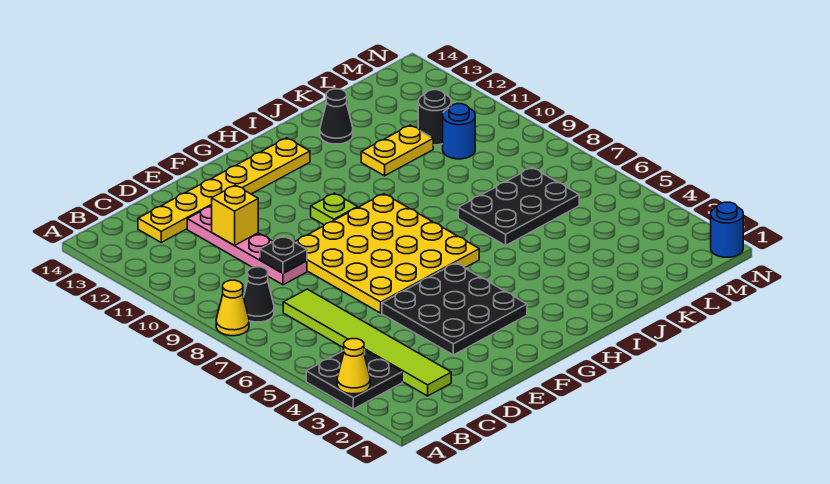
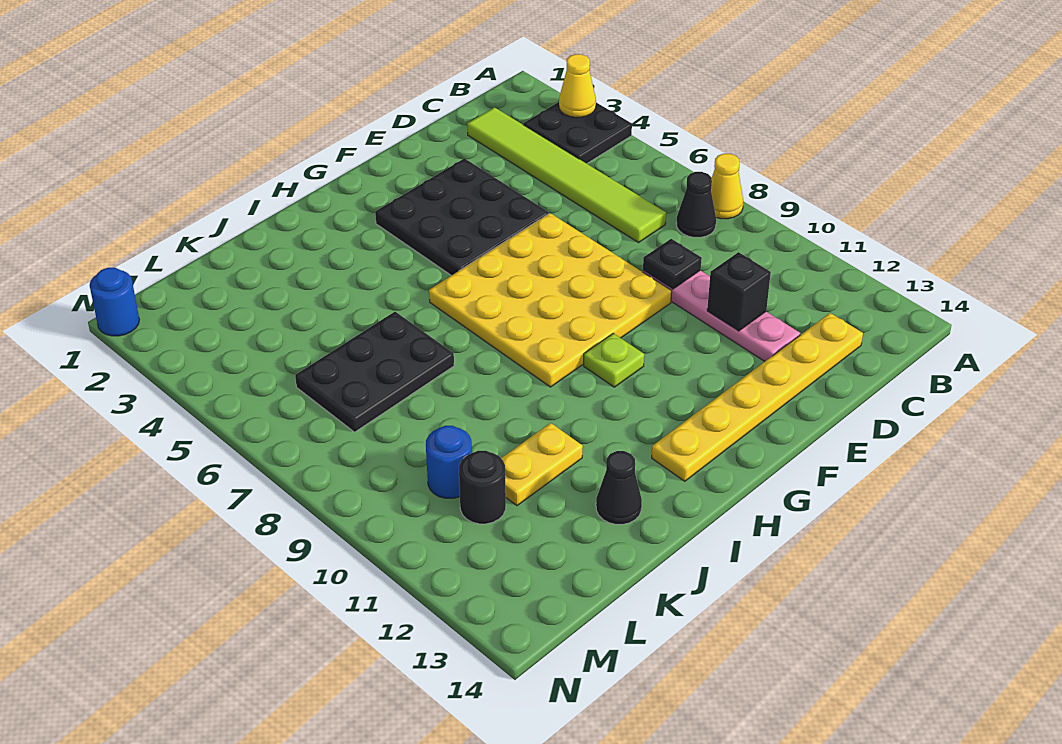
yellow brick D11 level 2 -> black brick D11 level 2

